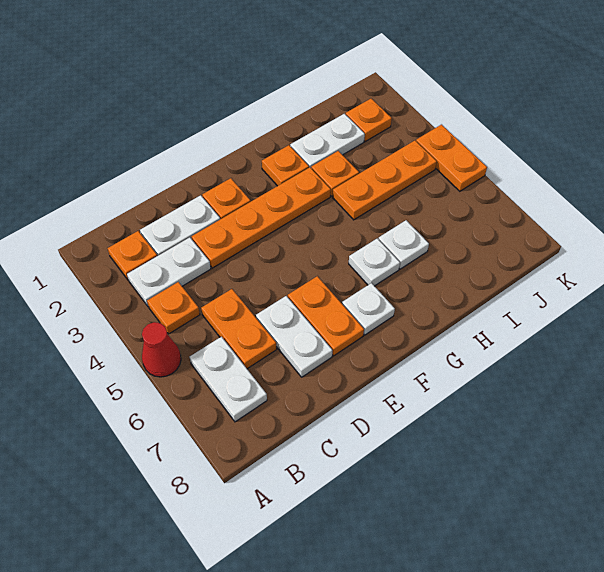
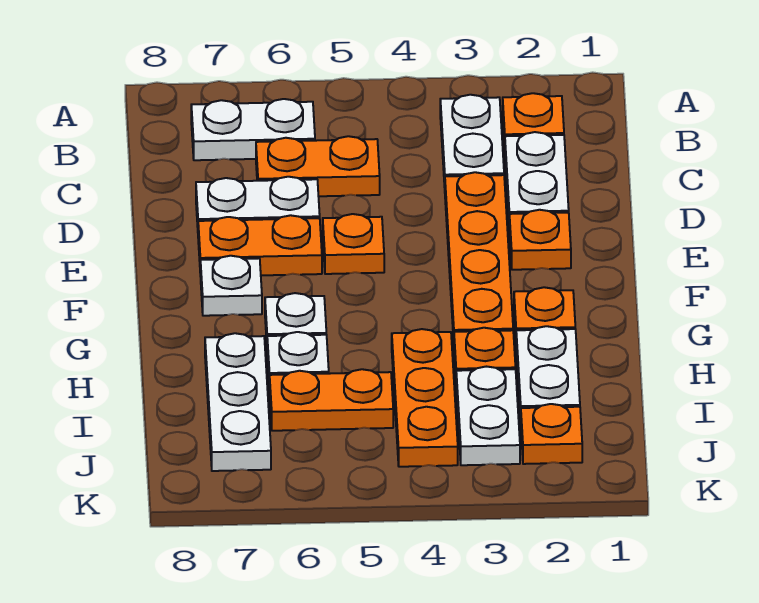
red cone A5 level 1 -> none
orange plate B4 level 1 -> orange plate E5 level 1
none -> white plate H7:J7 level 1
none -> white plate I3:J3 level 1
orange plate K4:K5 level 1 -> orange plate I5:I6 level 1

